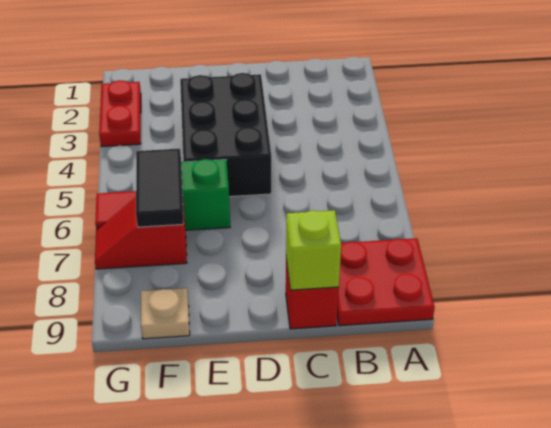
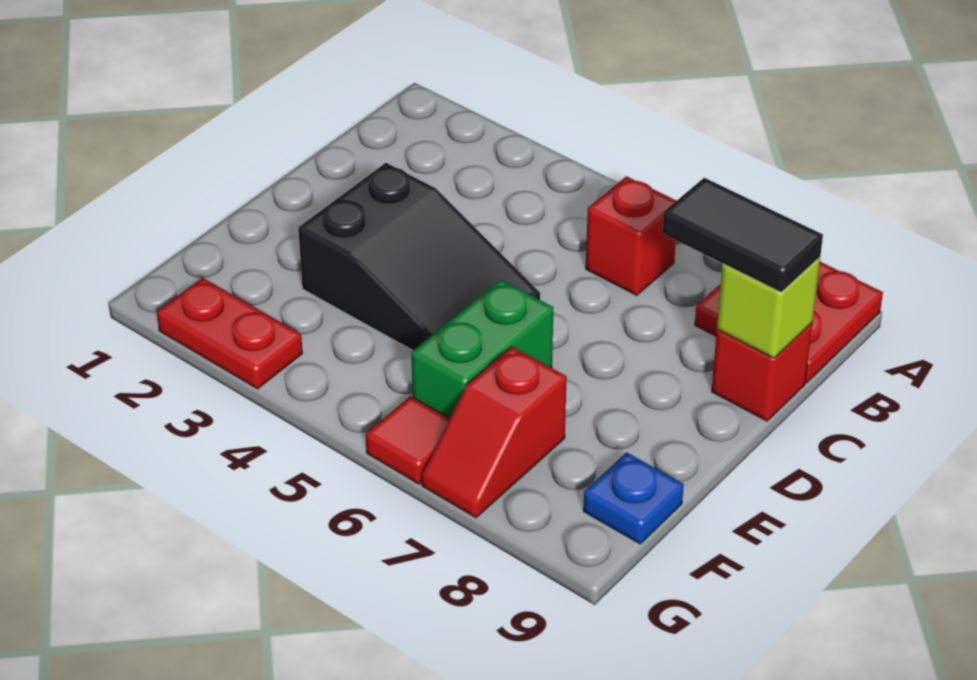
none -> red brick B6 level 1
black brick D3:E5 level 1 -> black slope D3:E5 level 1 top 3
black tile F6:F7 level 2 -> black tile C8:C9 level 3
tan plate F9 level 1 -> blue plate F9 level 1

